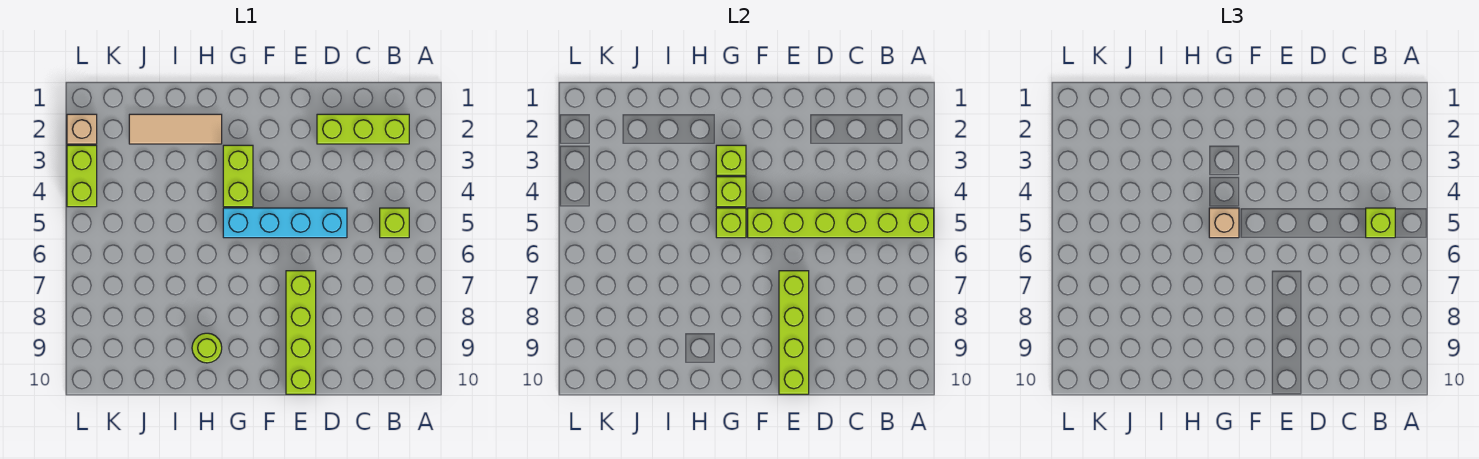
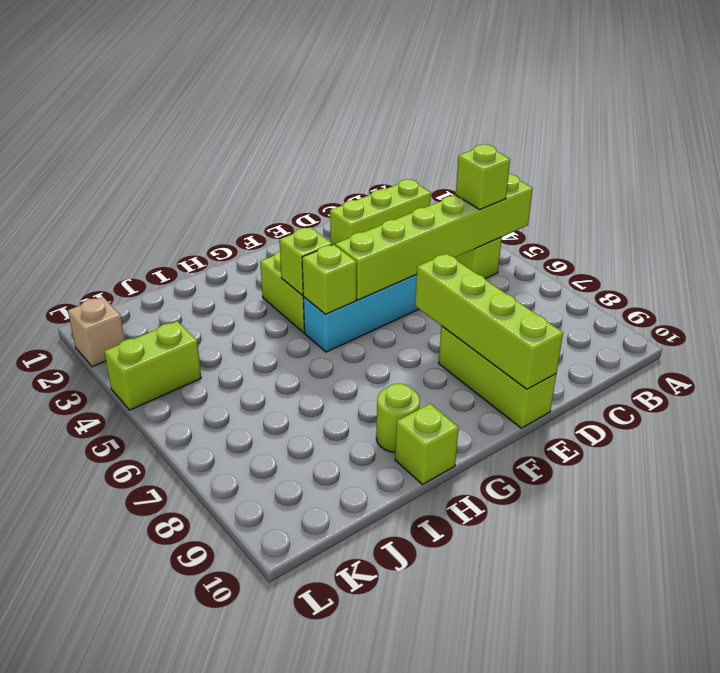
lime brick E7:E10 level 1 -> lime brick E8:E10 level 1
lime brick G3 level 2 -> lime brick H10 level 1
tan brick G5 level 3 -> none
tan tile H2:J2 level 1 -> none
lime brick L3:L4 level 1 -> lime brick K4:L4 level 1

